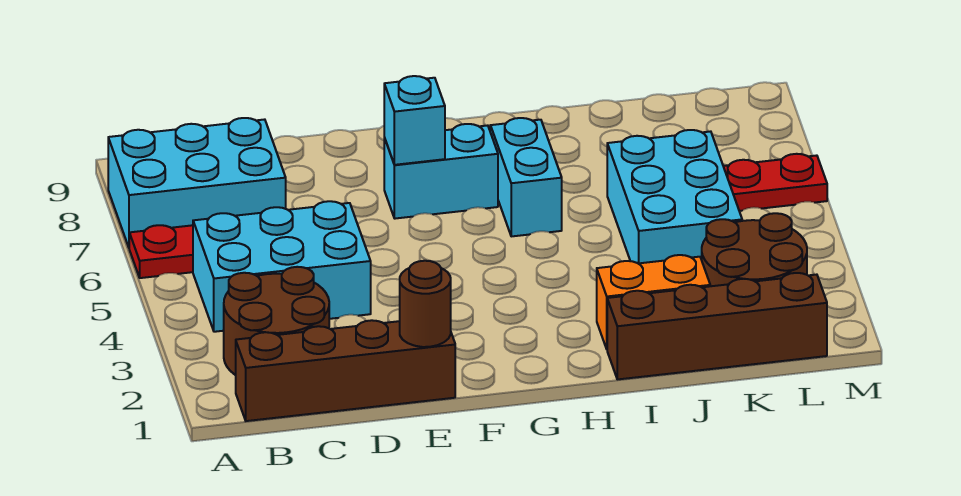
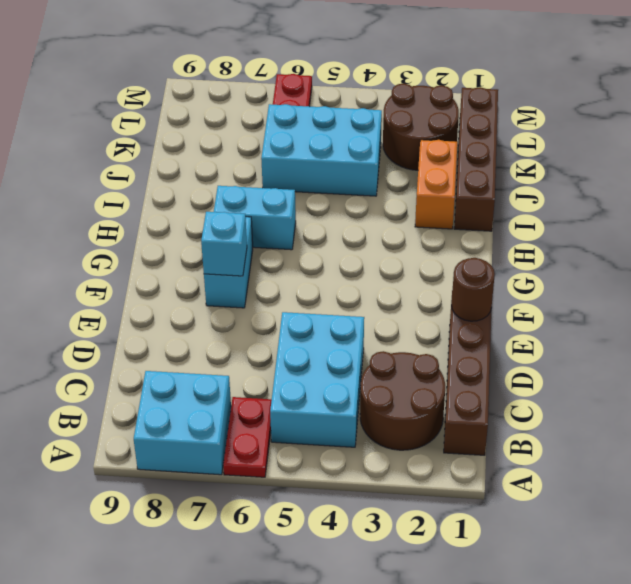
cyan brick A7:C8 level 1 -> cyan brick A7:B8 level 1

